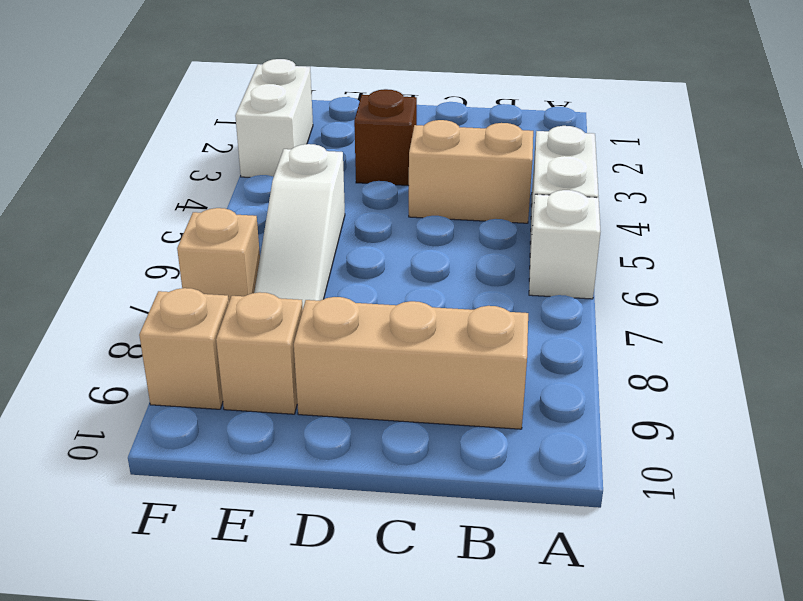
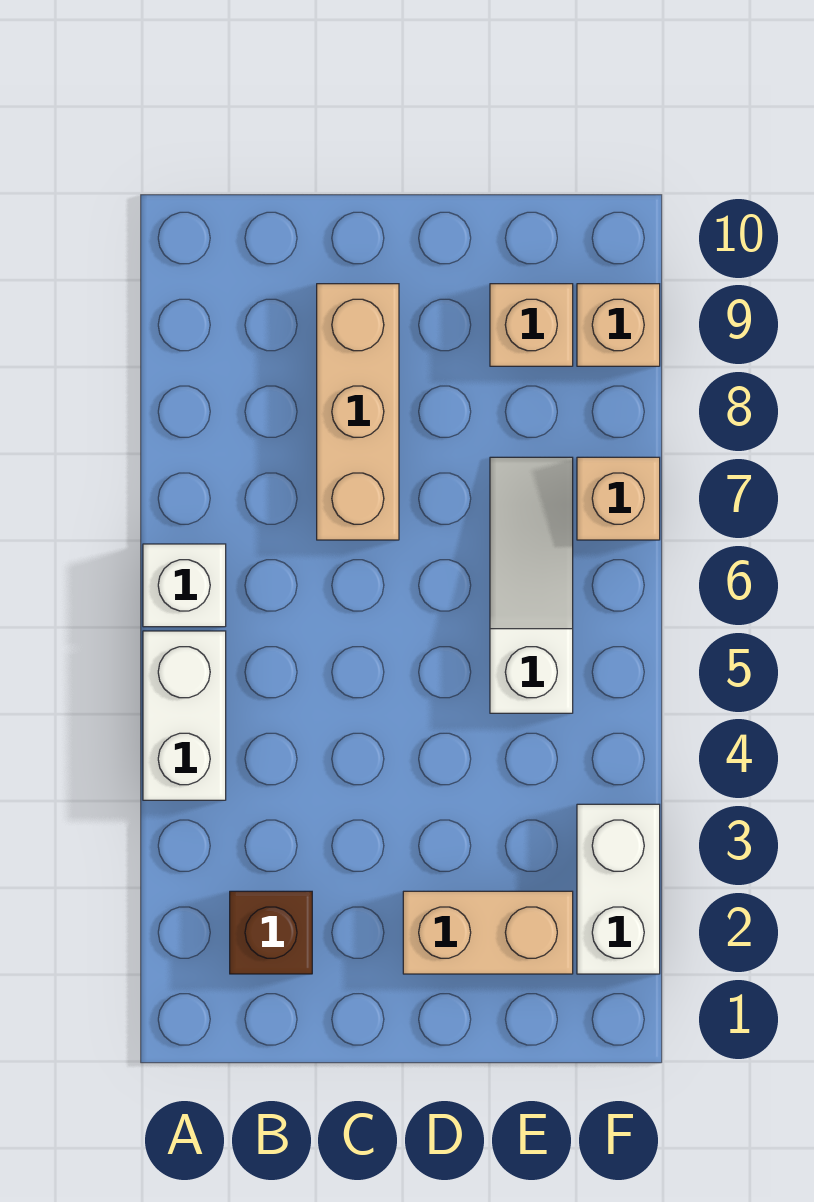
tan brick B4:C4 level 1 -> tan brick D2:E2 level 1
tan brick B9:D9 level 1 -> tan brick C7:C9 level 1
brown brick D3 level 1 -> brown brick B2 level 1

